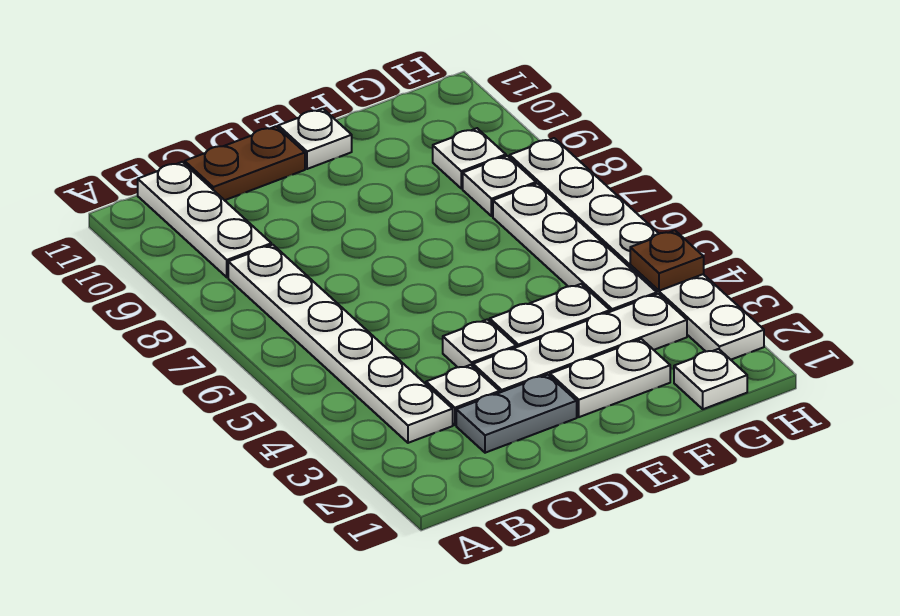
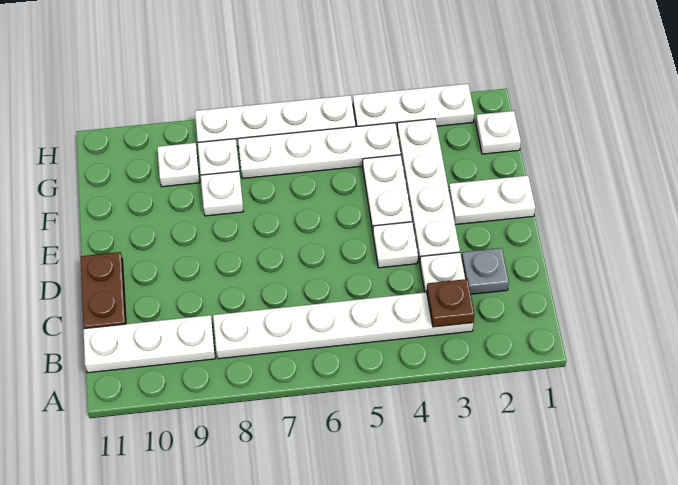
grey plate C2:D2 level 1 -> grey plate C2 level 1
white plate E2:F2 level 1 -> white plate E1:E2 level 1
white plate E11 level 1 -> white plate F8 level 1
brown plate H4 level 2 -> brown plate B3 level 2

